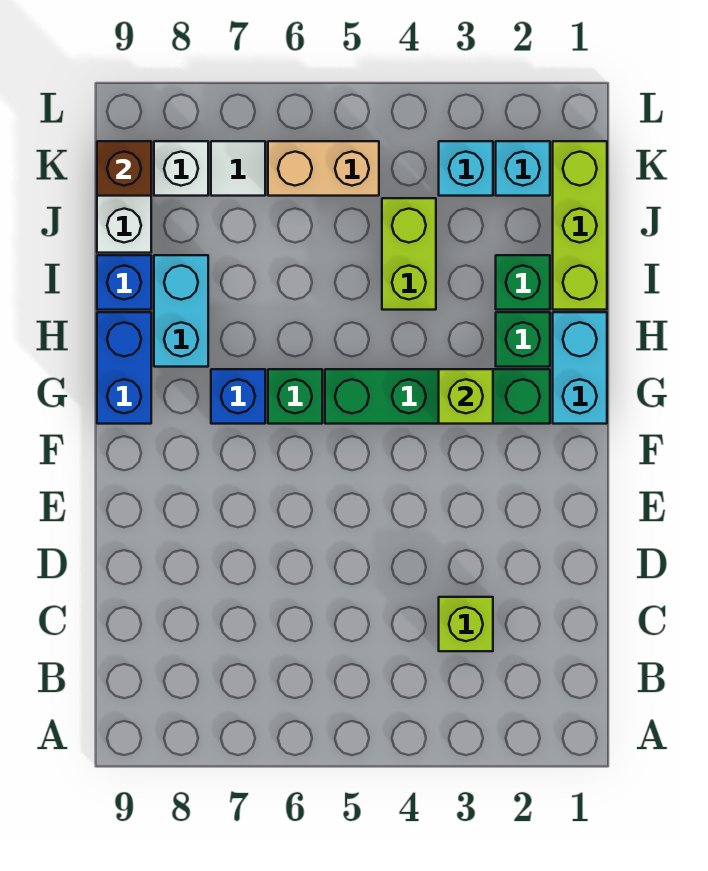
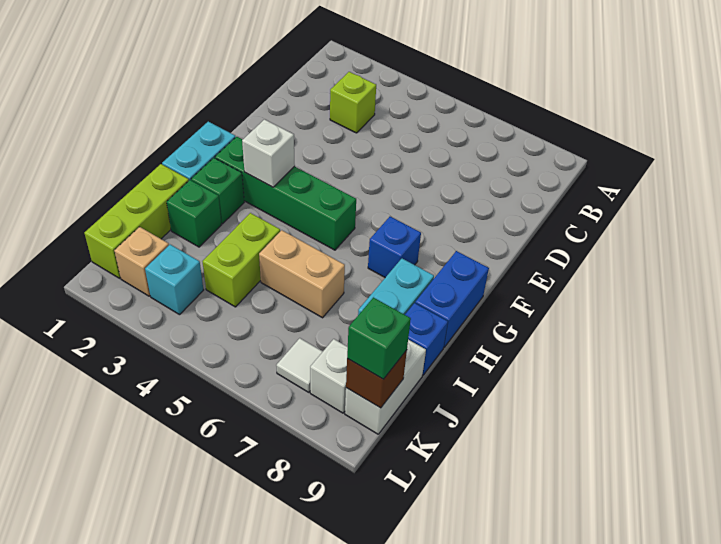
lime brick G3 level 2 -> white brick G3 level 2
green brick G6 level 1 -> green brick K9 level 3
cyan brick K2 level 1 -> tan brick K2 level 1
tan brick K5:K6 level 1 -> tan brick I5:I6 level 1

